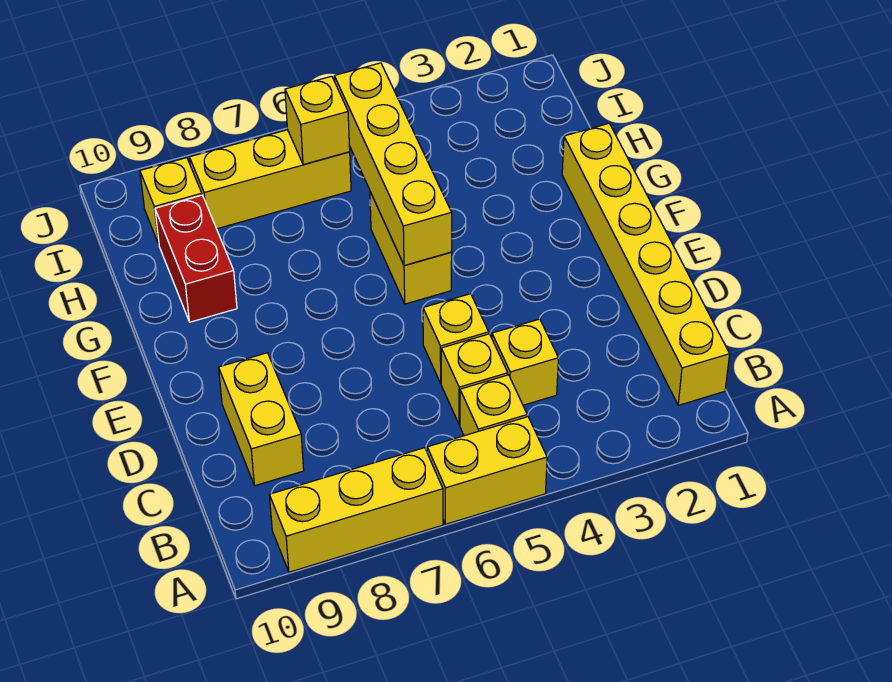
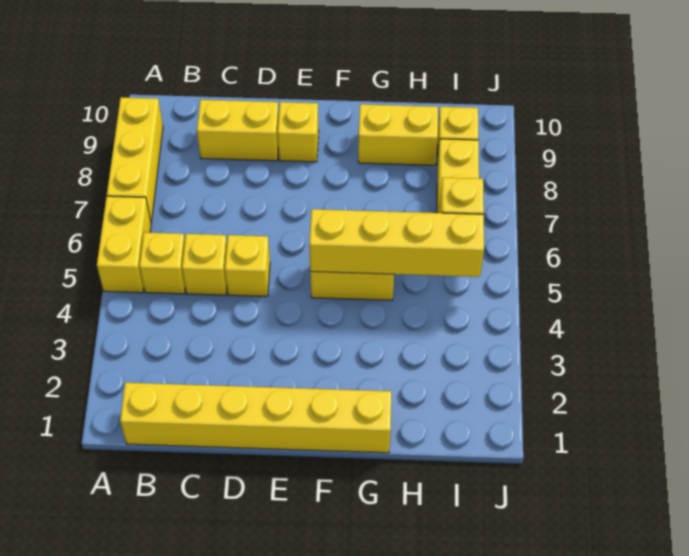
yellow brick C4 level 1 -> yellow brick E9 level 1
red brick G9:H9 level 1 -> yellow brick G9:H9 level 1

